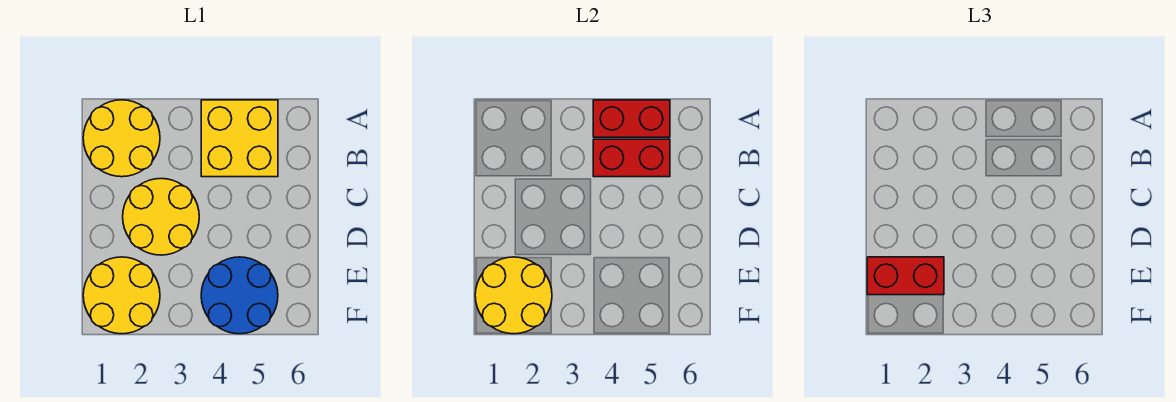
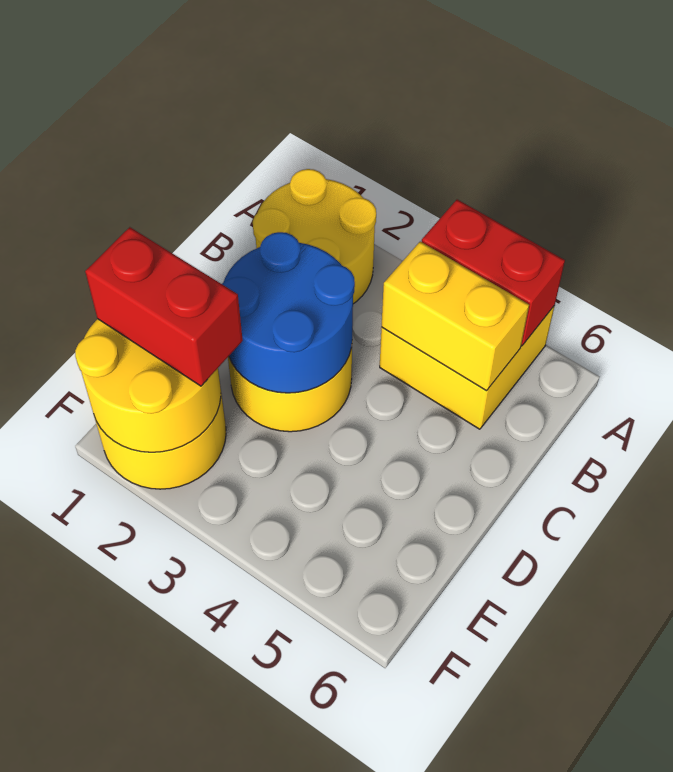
red brick B4:B5 level 2 -> yellow brick B4:B5 level 2
blue round brick E4:F5 level 1 -> blue round brick C2:D3 level 2

